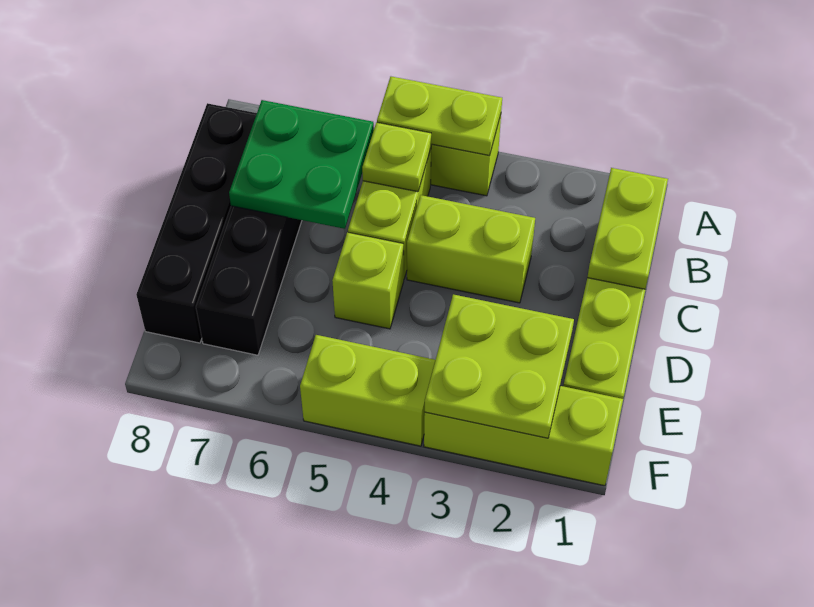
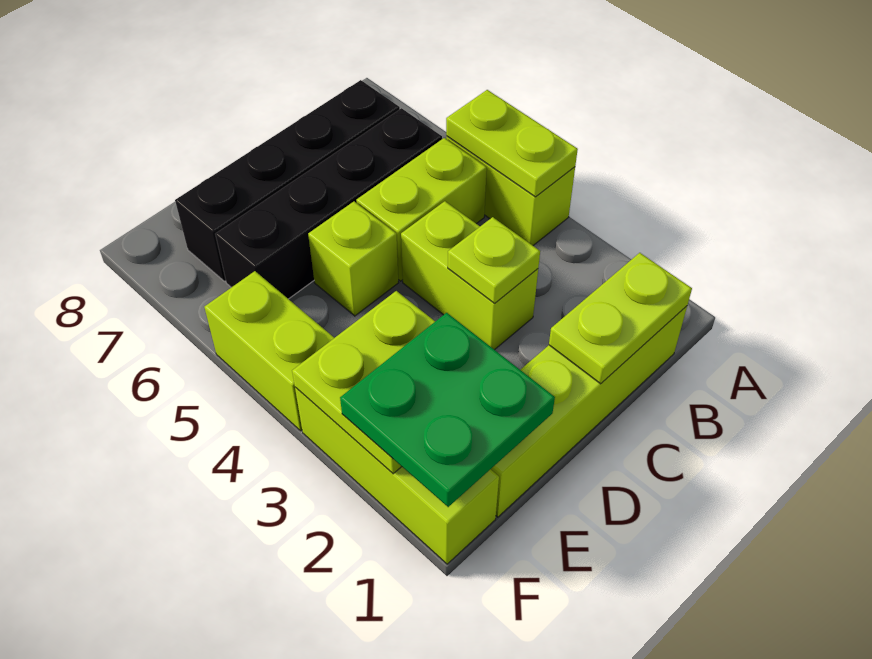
lime plate B5 level 2 -> lime plate C3 level 2
green plate B6:C7 level 2 -> green plate E1:F2 level 3
black brick B8:E8 level 1 -> black brick B6:E6 level 1

